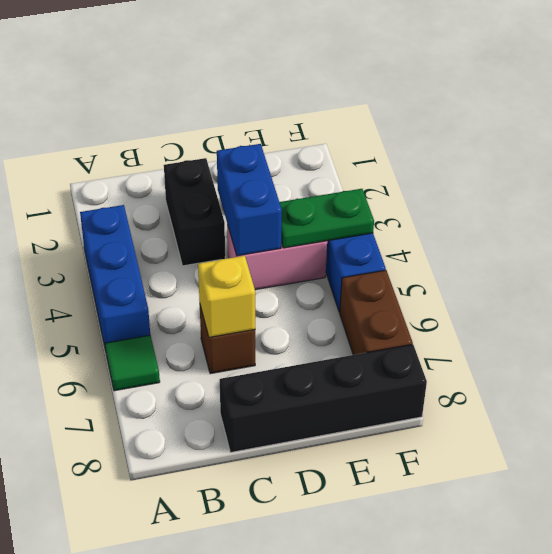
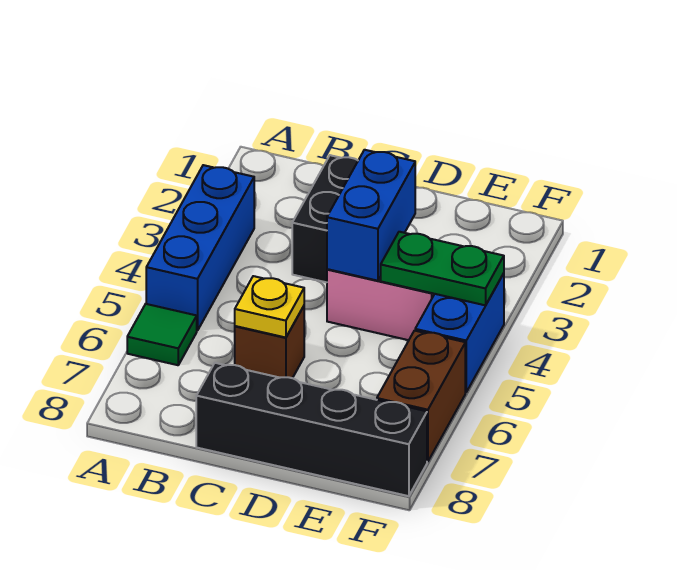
yellow brick C6 level 2 -> yellow plate C6 level 2

